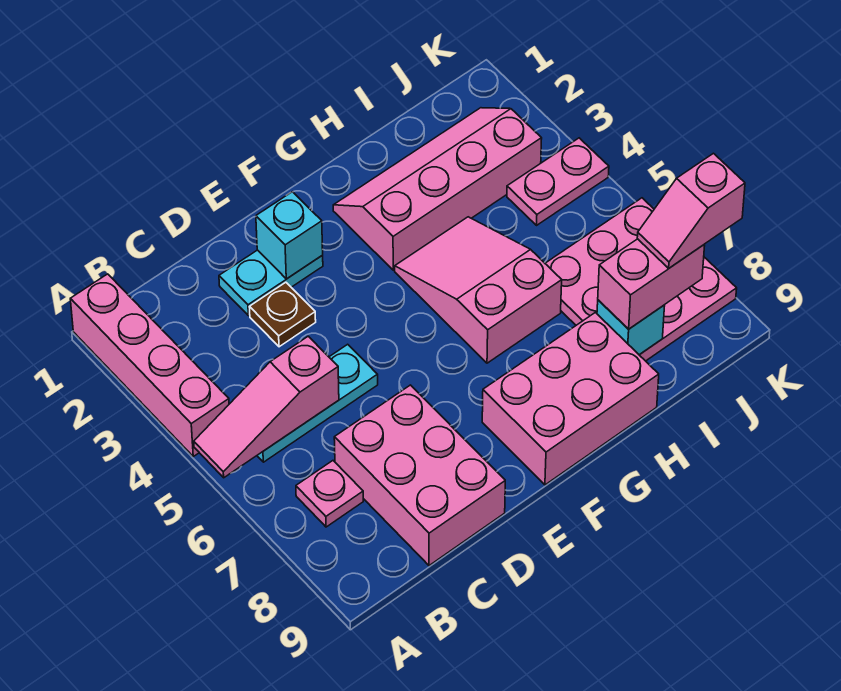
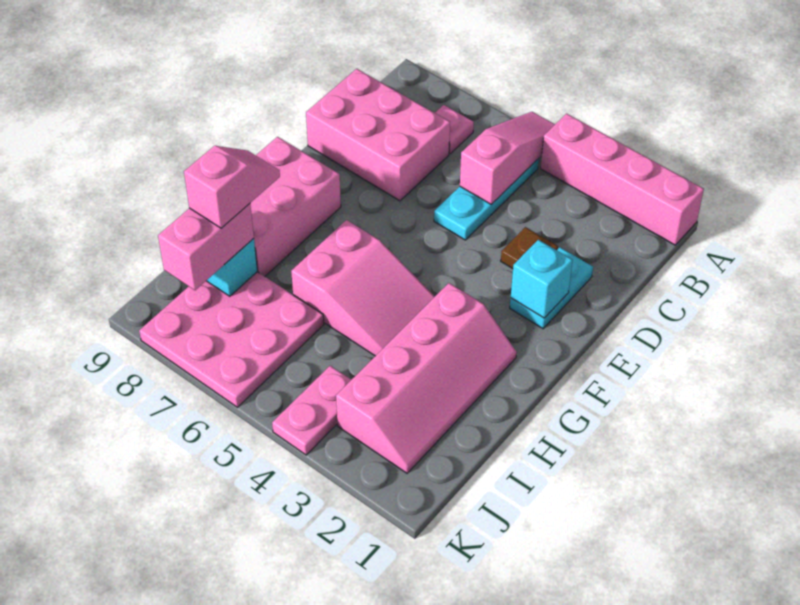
pink slope J8:K8 level 4 top K -> pink slope H8:I8 level 4 top I

